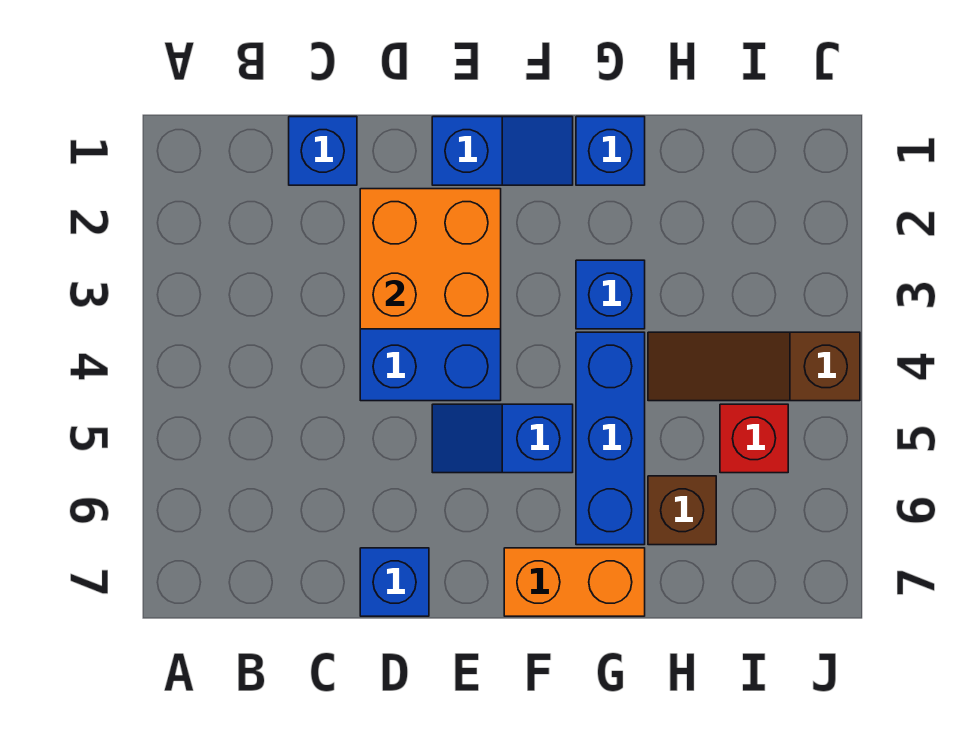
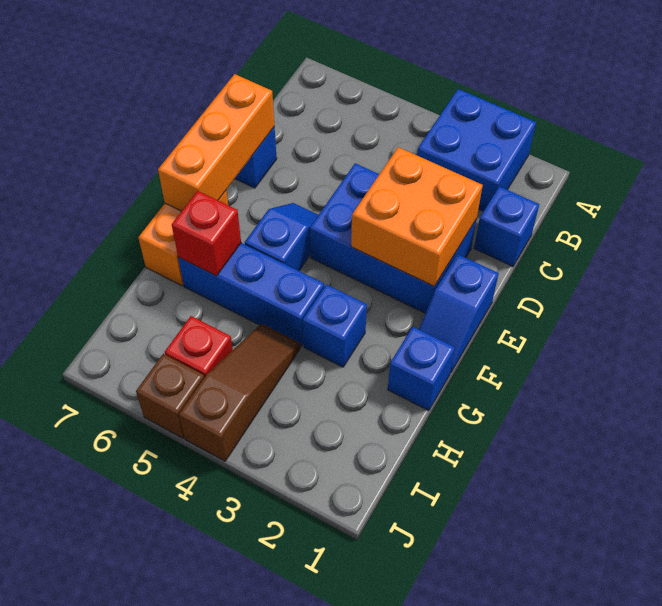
none -> blue brick A2:B3 level 1
none -> orange brick D7:F7 level 2
none -> red brick G6 level 2
brown brick H6 level 1 -> brown brick J5 level 1

